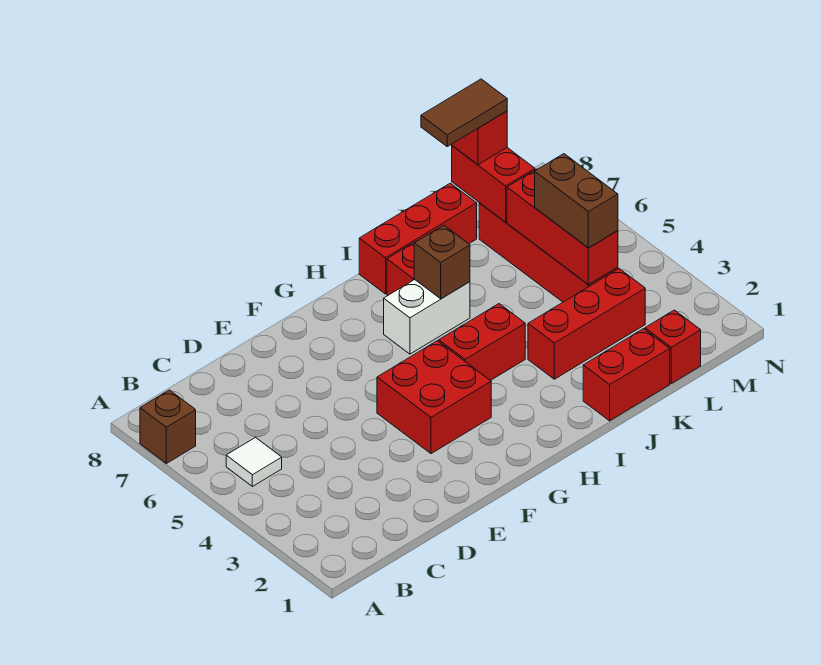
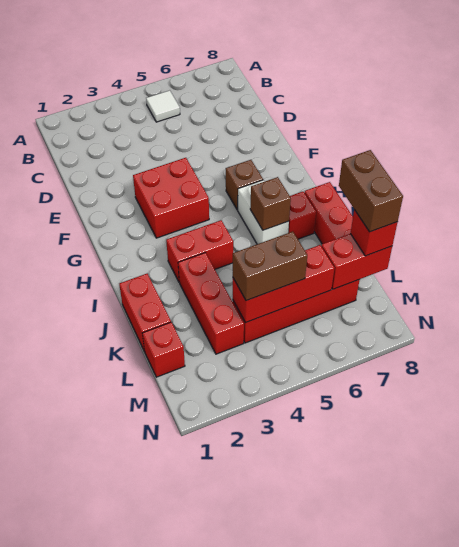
brown brick A7 level 1 -> brown brick G6 level 1
red brick H4:I4 level 1 -> red brick I3:I4 level 1
brown tile K8:L8 level 4 -> brown brick K8:L8 level 4

